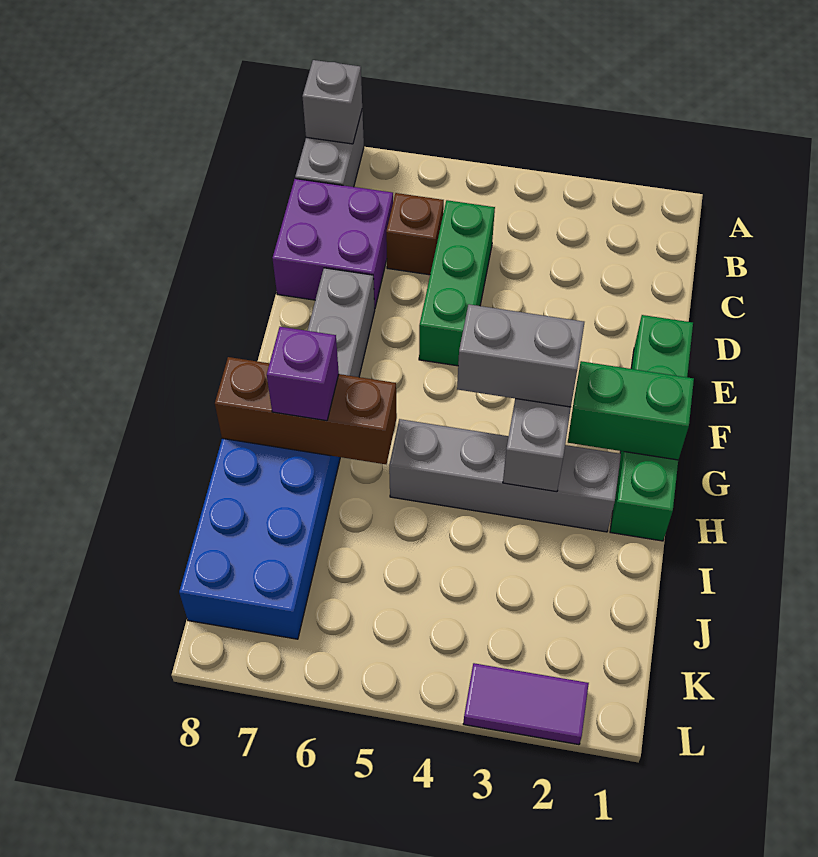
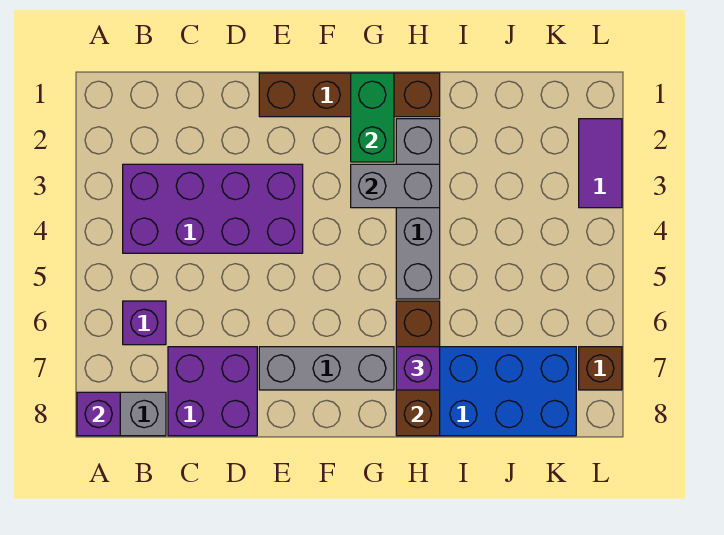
grey brick A8 level 2 -> purple brick A8 level 2
none -> purple brick B3:E4 level 1
none -> purple brick B6 level 1
green brick C5:E5 level 1 -> none
brown brick C6 level 1 -> brown brick L7 level 1
green brick E1:H1 level 1 -> brown brick E1:H1 level 1
grey brick G3:G4 level 3 -> none

